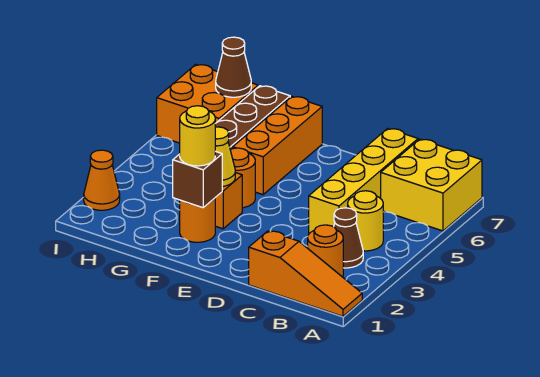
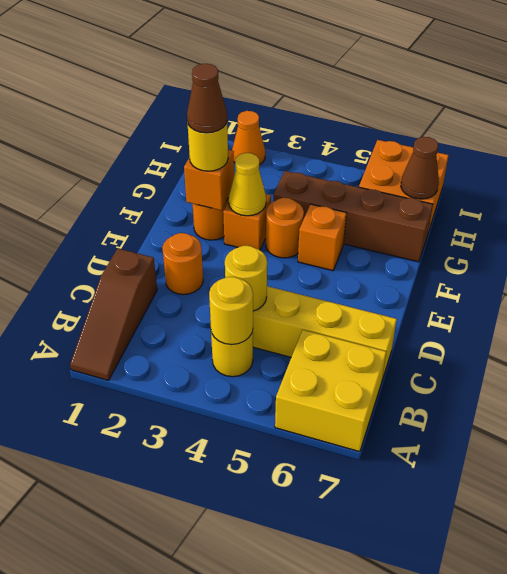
orange slope A1:C1 level 1 top C -> brown slope A1:C1 level 1 top C
orange round brick B2 level 1 -> orange round brick D2 level 1
brown cone B3 level 1 -> brown cone F2 level 4
none -> yellow round brick B4 level 2
none -> yellow round brick C4 level 2
brown brick F2 level 2 -> orange brick F2 level 2
orange brick F5:F7 level 1 -> orange brick F5 level 1

